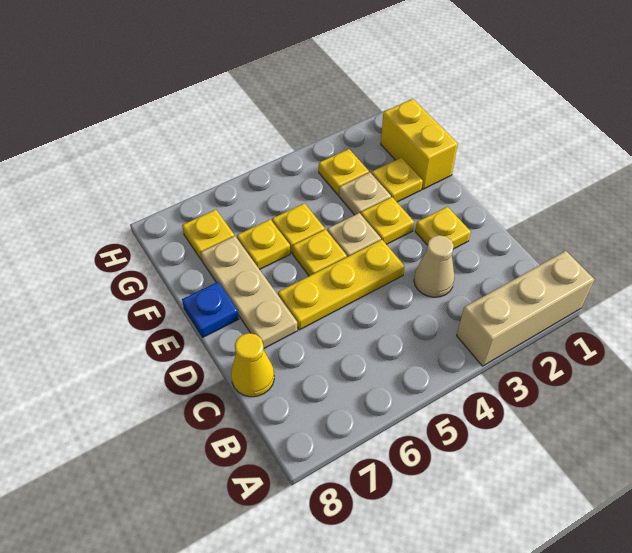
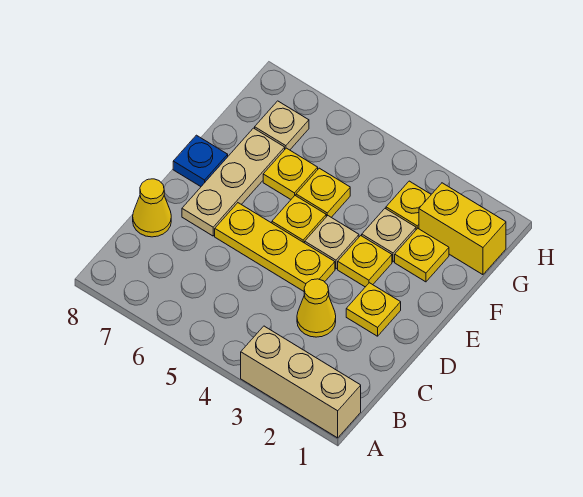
tan cone C3 level 1 -> yellow cone C3 level 1
yellow brick F1:G1 level 1 -> yellow brick G1:G2 level 1
yellow plate G7 level 1 -> tan plate G7 level 1

